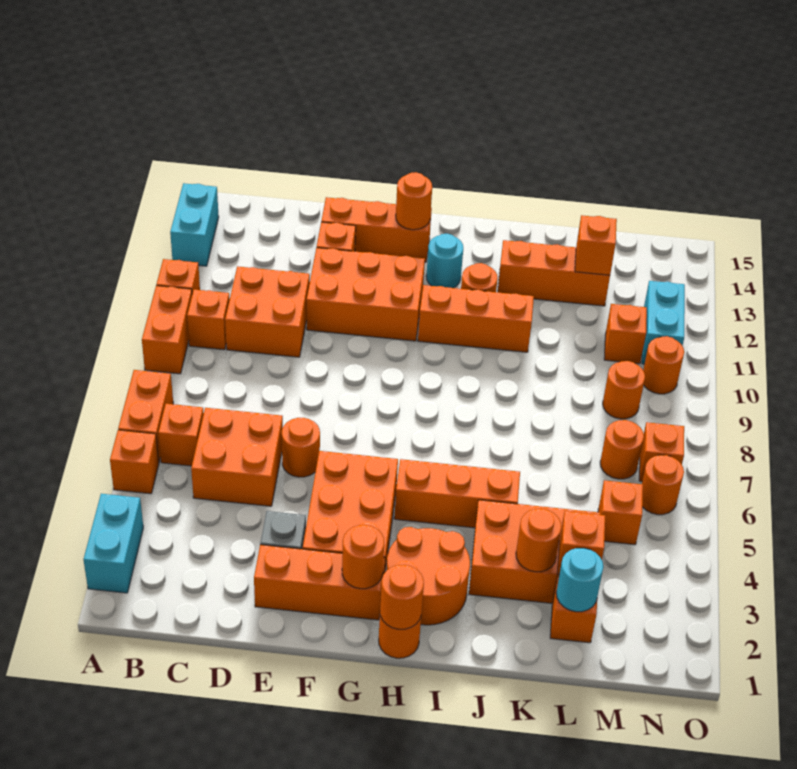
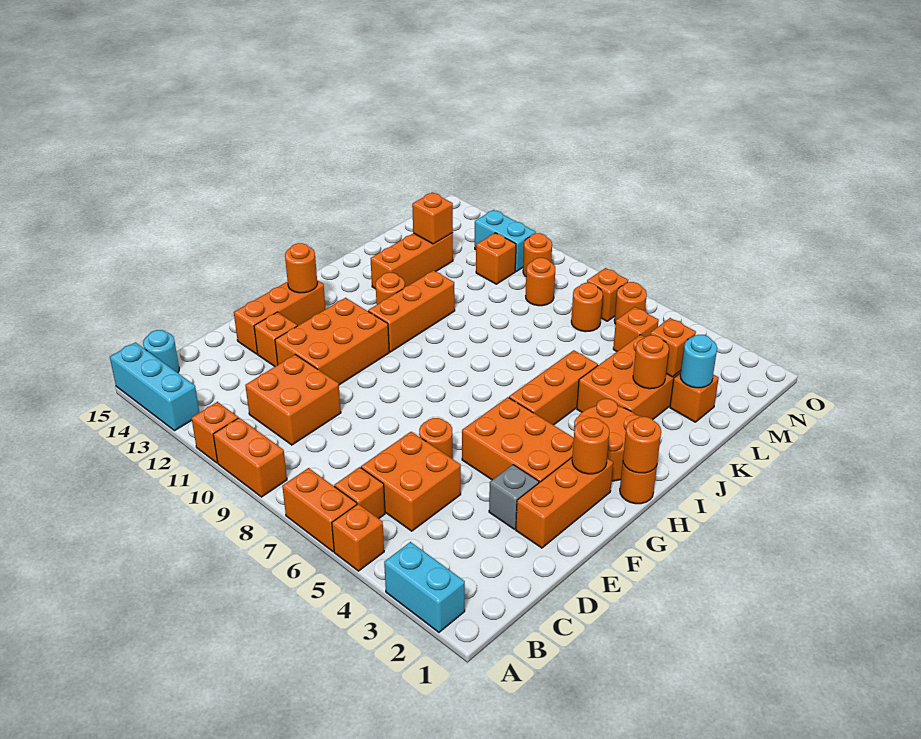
cyan brick A13:A14 level 1 -> cyan brick A13:A15 level 1
orange brick B10 level 1 -> none
cyan round brick H13 level 1 -> cyan round brick B15 level 1

